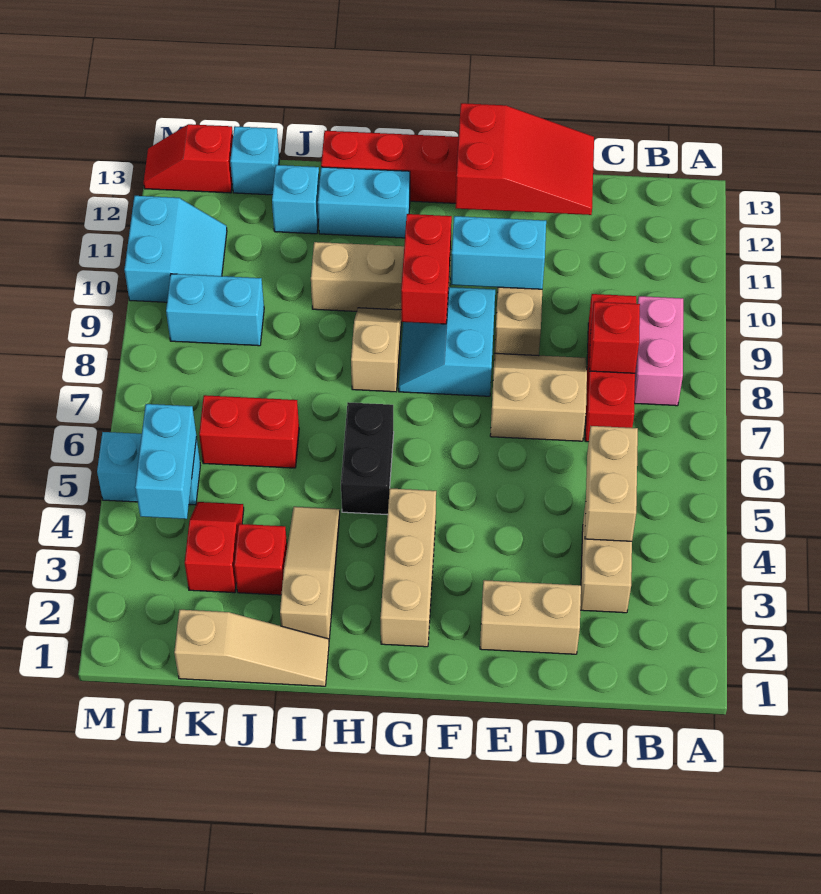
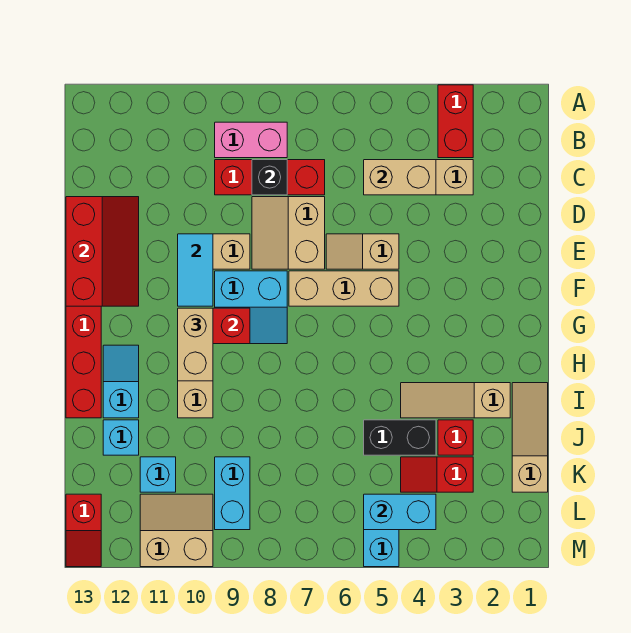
red brick C8 level 2 -> black brick C8 level 2
tan brick D2:E2 level 1 -> tan brick G10:H10 level 3
red slope D12:F13 level 2 top F -> red slope D12:F13 level 2 top 13
cyan brick E10:F10 level 2 -> cyan tile E10:F10 level 2
tan brick G2:G4 level 1 -> tan brick F5:F7 level 1
black brick H5:H6 level 1 -> black brick J4:J5 level 1
tan slope H8:H9 level 1 top 8 -> tan slope E5:E6 level 1 top 5
cyan brick H12:I12 level 1 -> cyan slope H12:I12 level 1 top I
red brick J6:K6 level 1 -> red brick A3:B3 level 1
cyan brick K13 level 1 -> cyan brick K11 level 1
cyan slope L10:M11 level 1 top M -> tan slope L10:M11 level 1 top M

